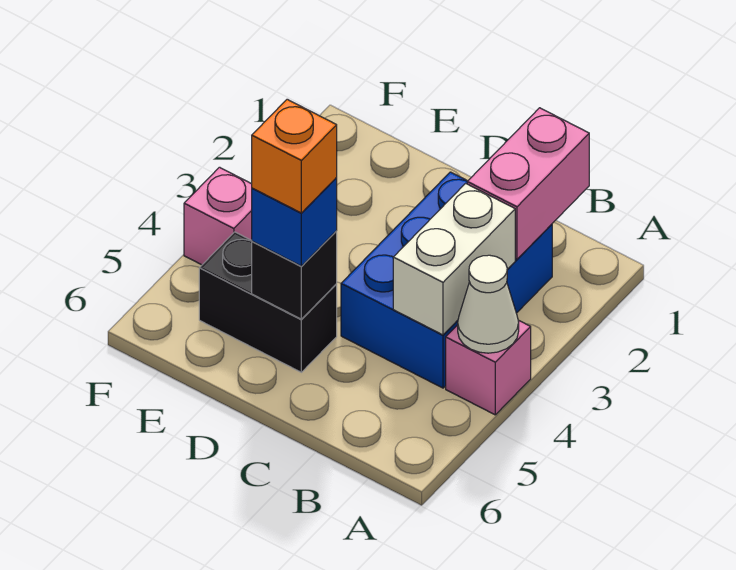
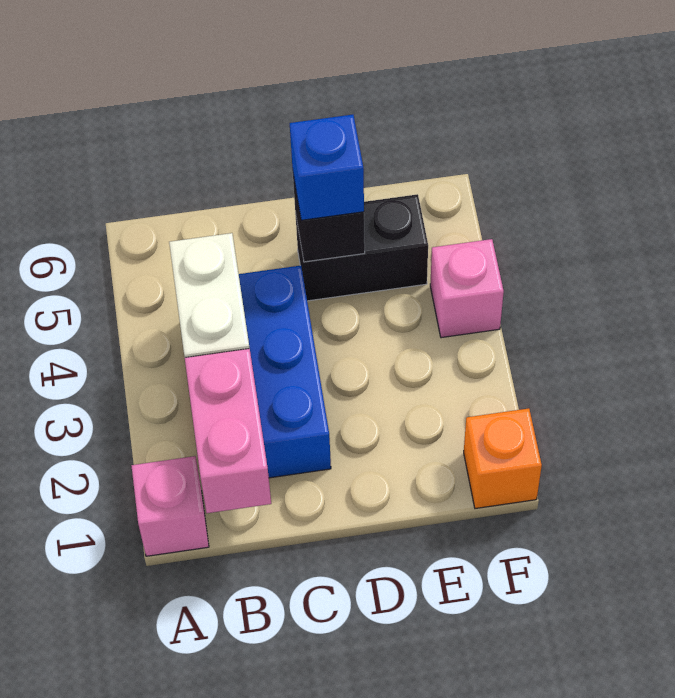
pink brick A4 level 1 -> pink brick A1 level 1
white cone A4 level 2 -> none
orange brick D5 level 4 -> orange brick F1 level 1

